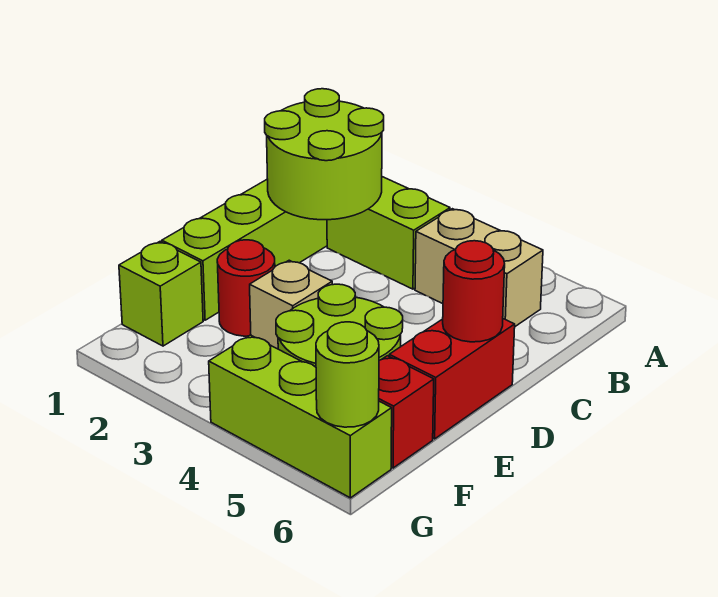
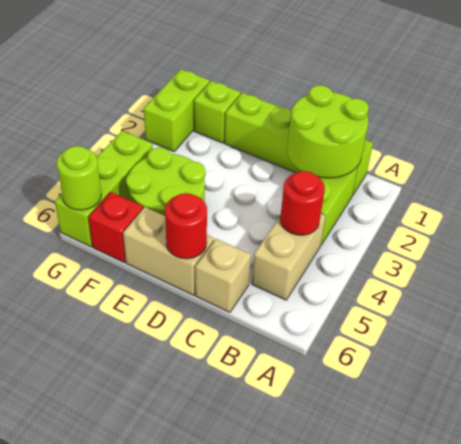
red brick D6:E6 level 1 -> tan brick D6:E6 level 1
red round brick E2 level 1 -> red round brick B4 level 2
tan brick E3 level 1 -> tan brick C6 level 1
none -> lime brick G1:G2 level 1

